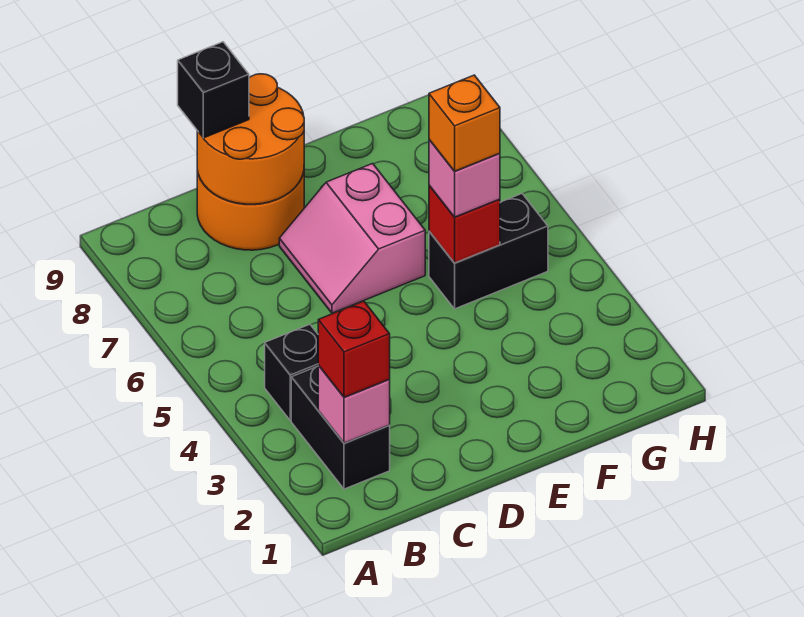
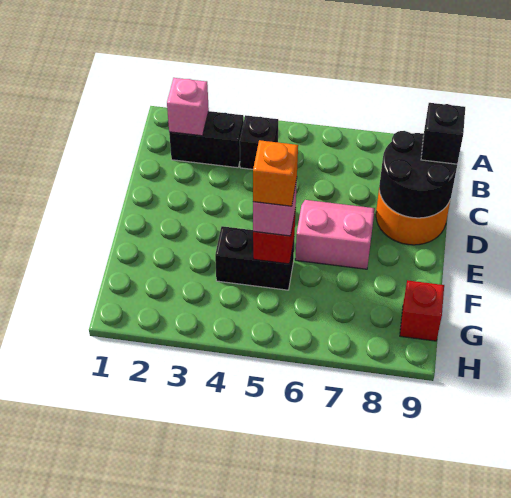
red brick B2 level 3 -> red brick G9 level 1
orange round brick C8:D9 level 2 -> black round brick C8:D9 level 2
black brick F5:G5 level 1 -> black brick F4:F5 level 1

